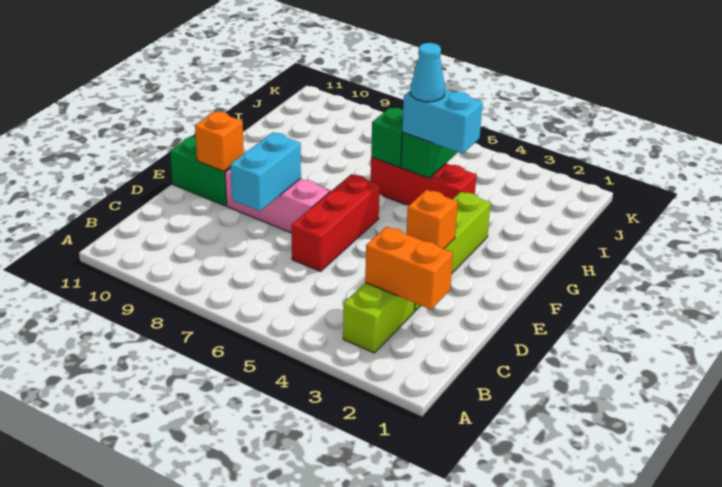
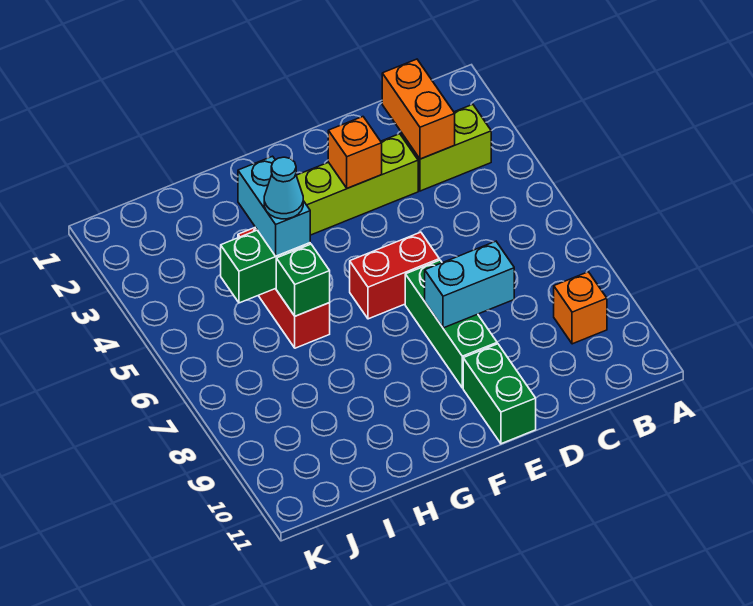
red brick D6:F6 level 1 -> red brick E6:F6 level 1
pink brick E7:E9 level 1 -> green brick E7:E9 level 1
orange brick E10 level 2 -> orange brick B9 level 1

